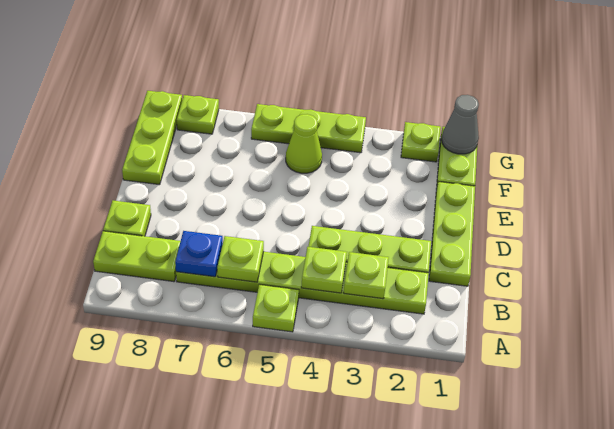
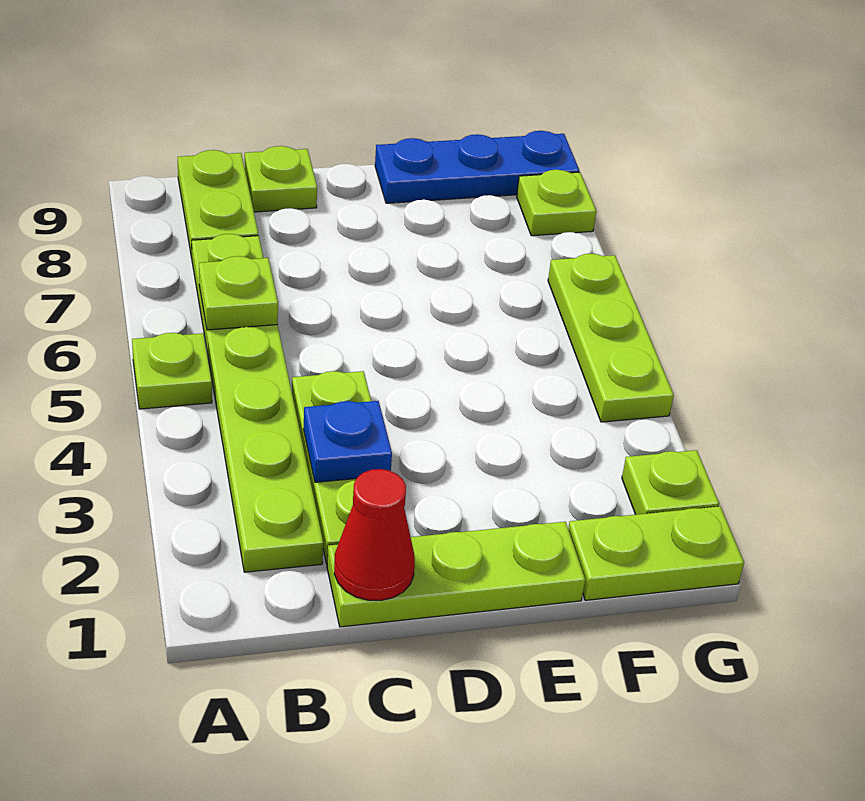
lime plate B3 level 2 -> none
lime plate B4 level 2 -> none
blue plate B7 level 2 -> blue plate C3 level 2
none -> red cone C1 level 2
lime plate E9:G9 level 1 -> blue plate E9:G9 level 1
lime cone F5 level 1 -> none
grey cone G1 level 2 -> none

